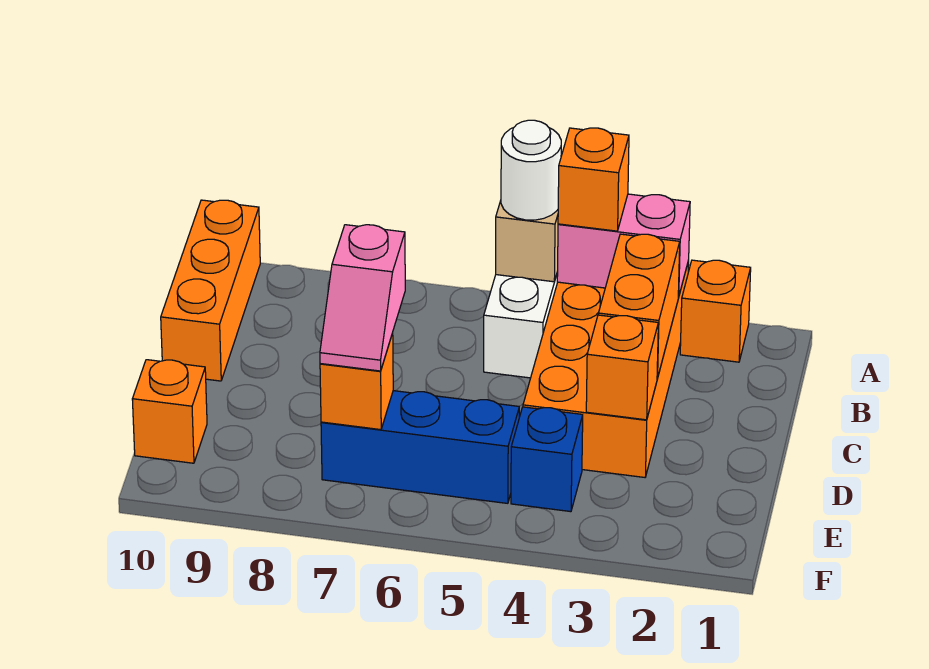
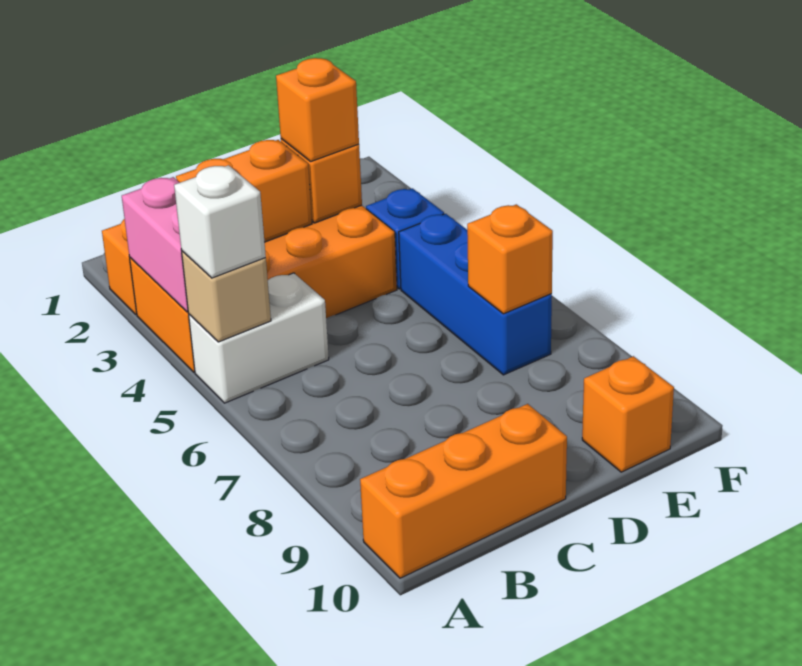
orange brick A4 level 3 -> orange brick D3 level 3
white round brick A5 level 3 -> white brick A5 level 3
pink slope D7:E7 level 3 top D -> none

